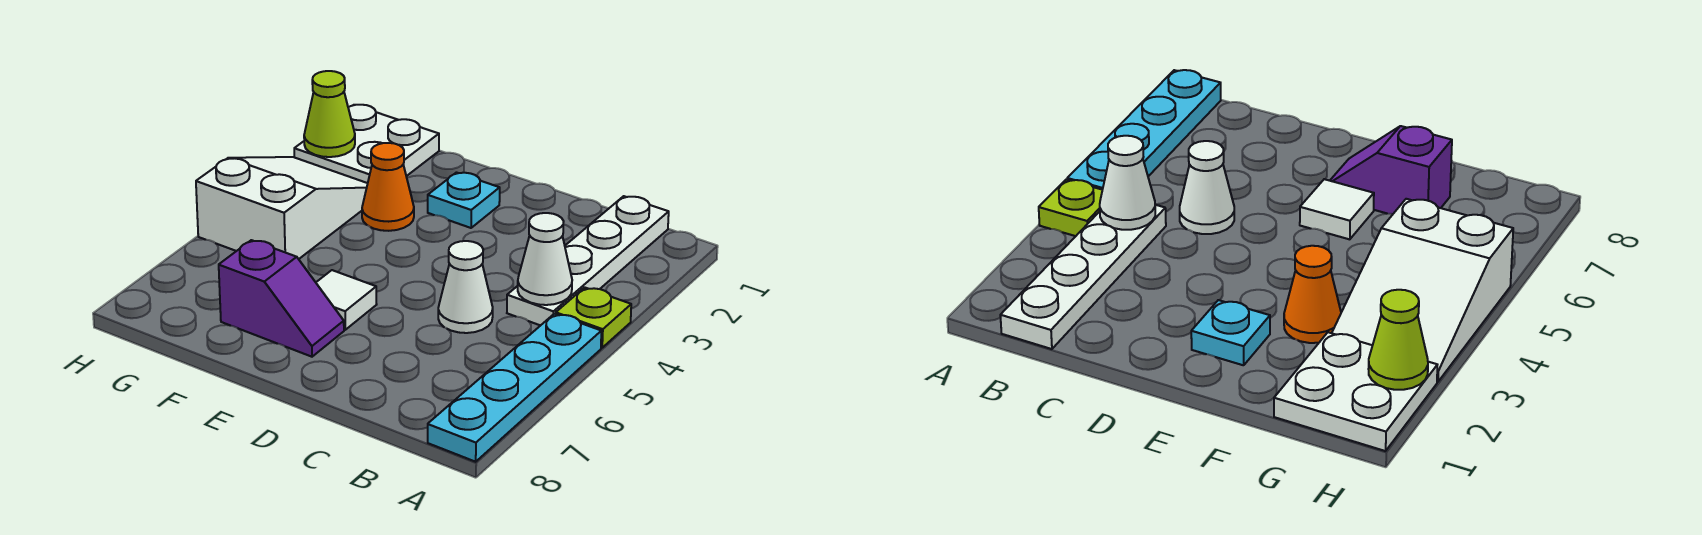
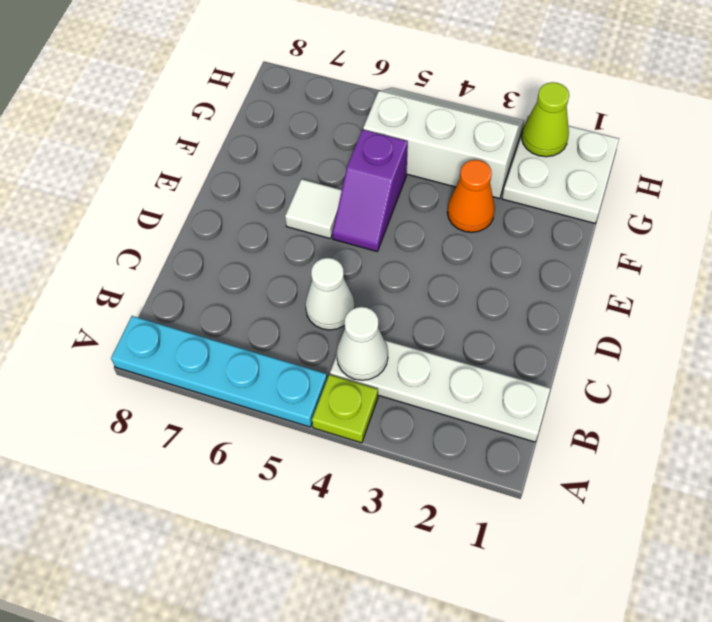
cyan plate E2 level 1 -> none
purple slope E7:F7 level 1 top F -> purple slope E5:F5 level 1 top F
white slope G3:H5 level 1 top 5 -> white slope G3:H5 level 1 top G

